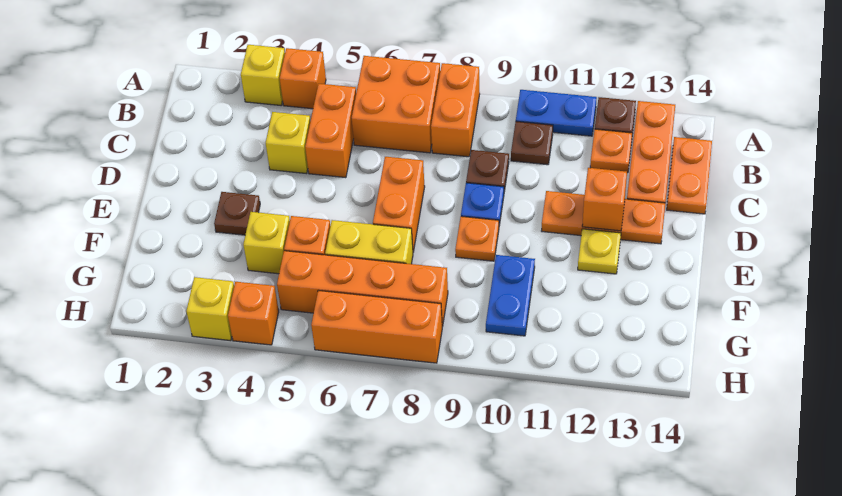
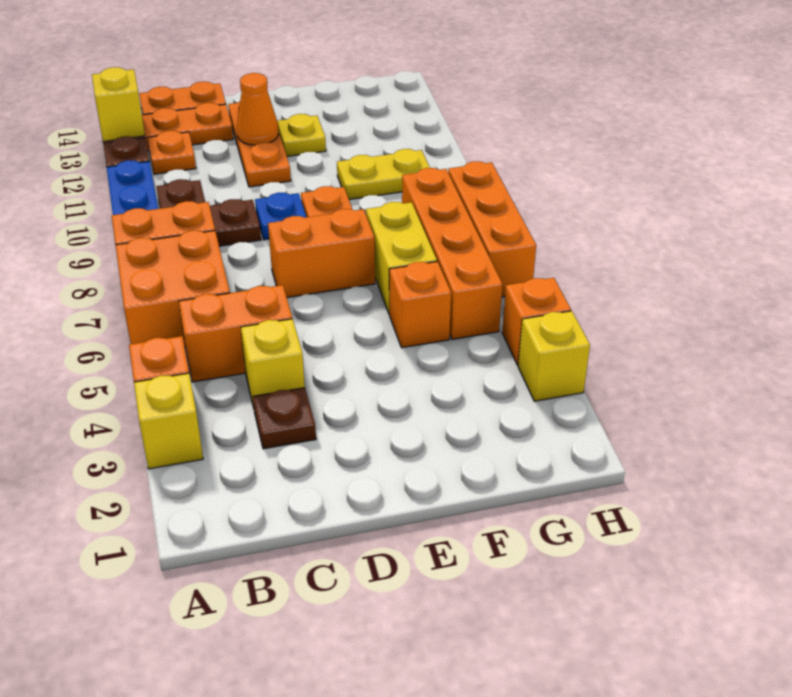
orange brick D12 level 2 -> orange cone D12 level 2
brown plate E3 level 1 -> brown plate C3 level 1
yellow brick F4 level 1 -> yellow brick A13 level 2
blue plate F10:G10 level 1 -> yellow plate F10:G10 level 1

